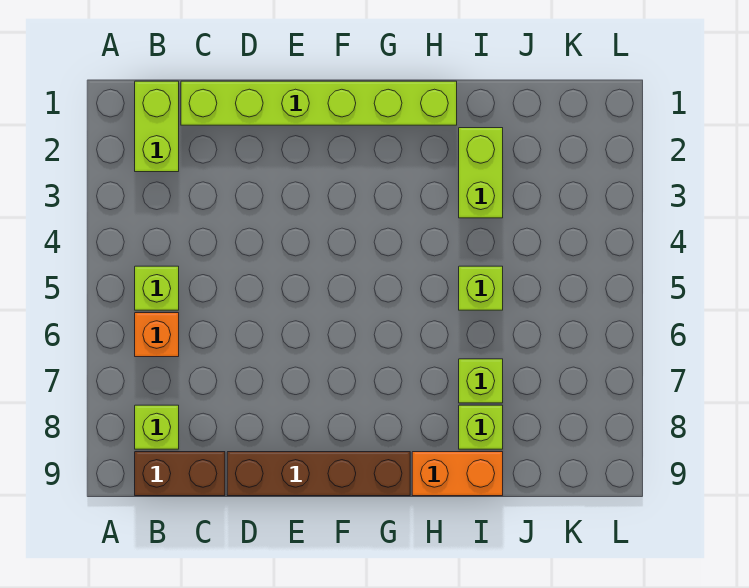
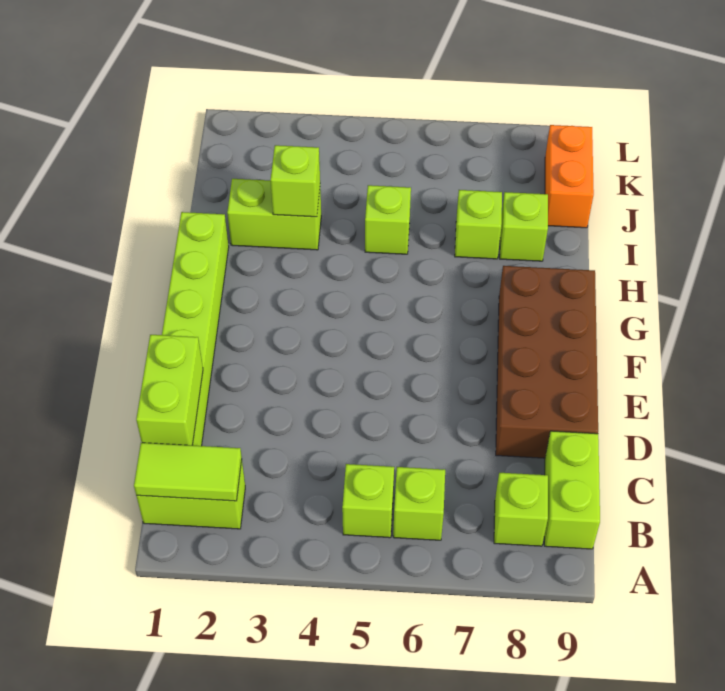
none -> lime tile B1:B2 level 2
orange brick B6 level 1 -> lime brick B6 level 1
brown brick B9:C9 level 1 -> lime brick B9:C9 level 1
none -> lime brick C1:D1 level 2
brown brick D9:G9 level 1 -> brown brick D8:G9 level 1
orange brick H9:I9 level 1 -> orange brick J9:K9 level 1
none -> lime brick I3 level 2

